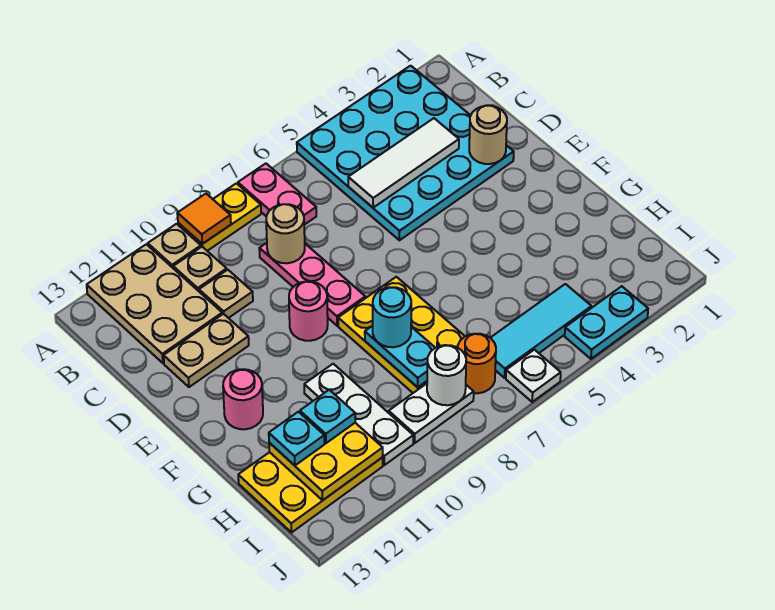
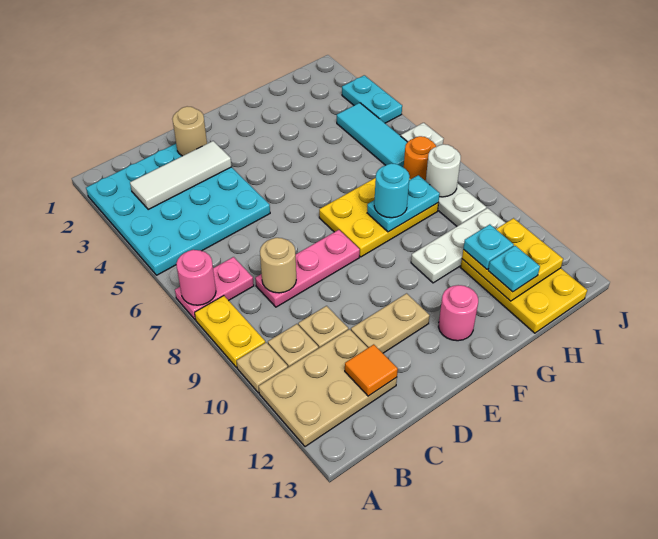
orange tile A9 level 2 -> orange tile C12 level 2
white tile C3:C5 level 2 -> white tile B3:D3 level 2
tan plate D11:D12 level 1 -> tan plate D11:E11 level 1
pink round brick E9 level 1 -> pink round brick A7 level 2

